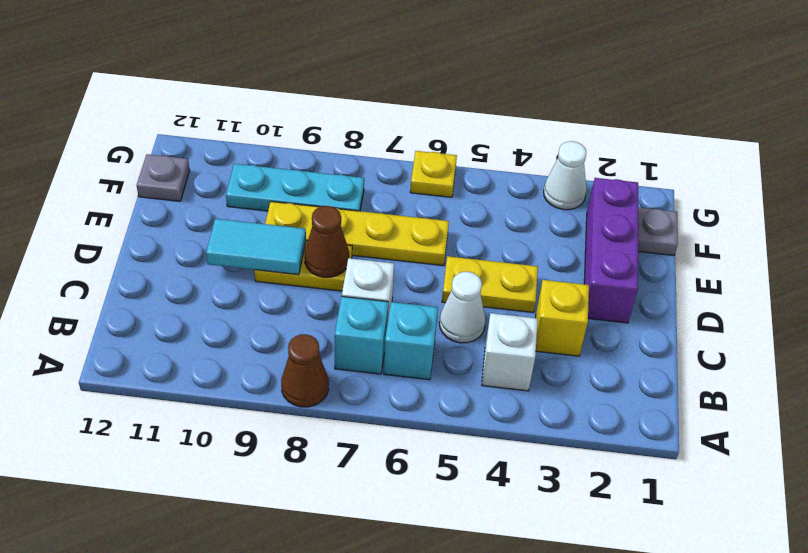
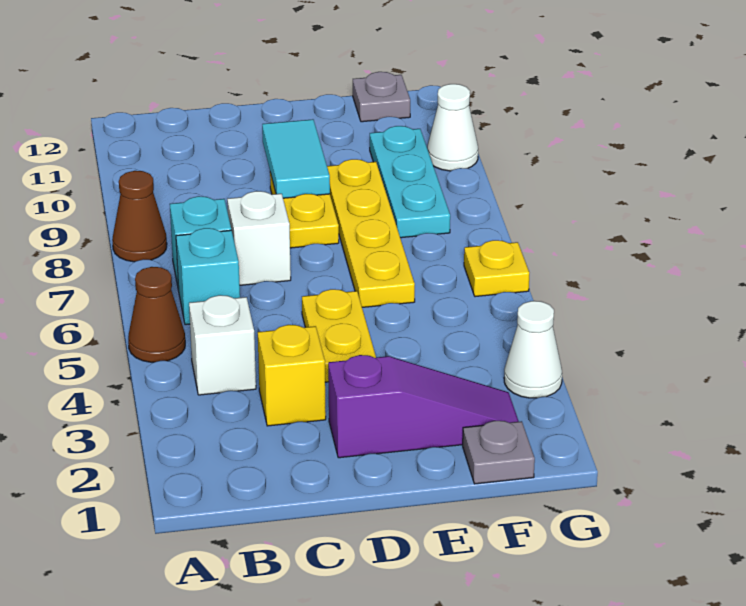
white cone C5 level 1 -> white cone G10 level 1
purple brick D2:F2 level 1 -> purple slope D2:F2 level 1 top D
brown cone D8 level 2 -> brown cone A5 level 1

